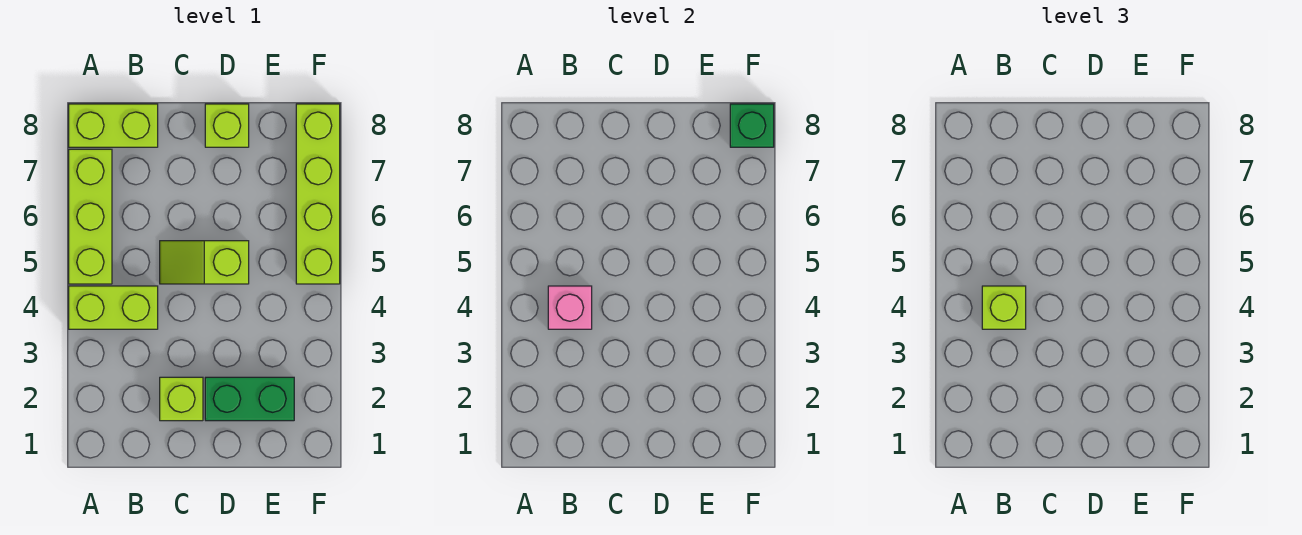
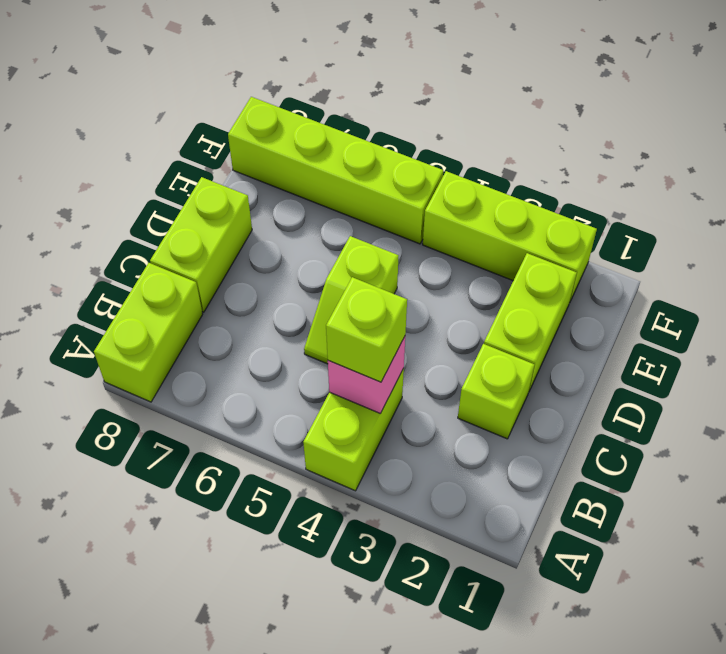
lime brick A5:A7 level 1 -> lime brick F2:F4 level 1
green brick D2:E2 level 1 -> lime brick D2:E2 level 1
lime brick D8 level 1 -> lime brick C8:D8 level 1
green brick F8 level 2 -> none

